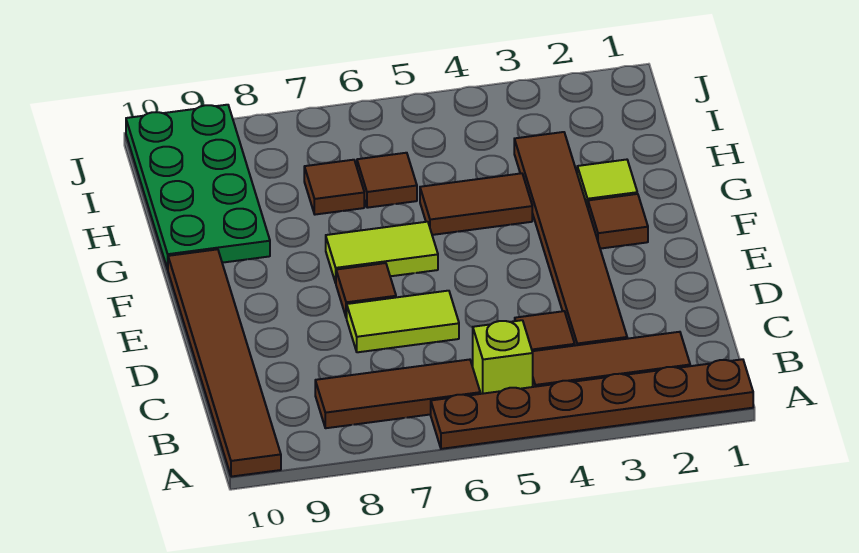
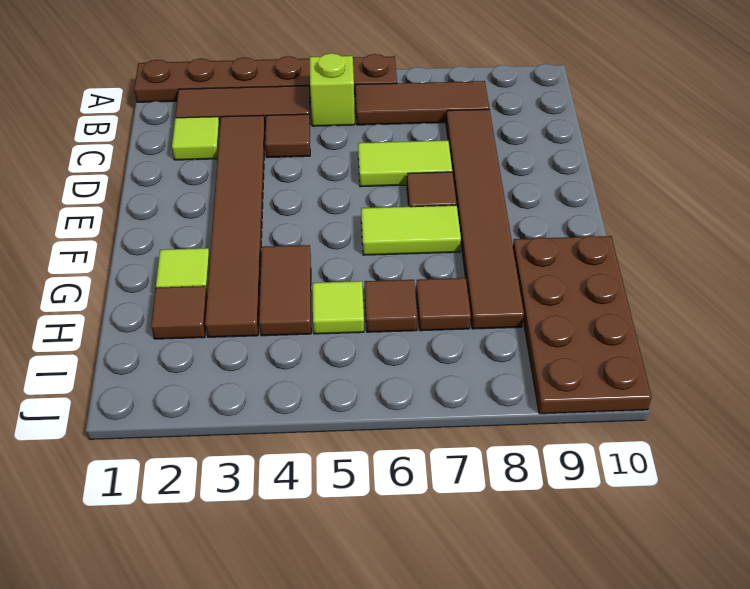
brown tile A10:F10 level 1 -> brown tile C8:H8 level 1
none -> lime tile C2 level 1
brown tile F2 level 1 -> brown tile H2 level 1
brown tile G4:G5 level 1 -> brown tile G4:H4 level 1
green plate G9:J10 level 1 -> brown plate G9:J10 level 1
none -> lime tile H5 level 1

